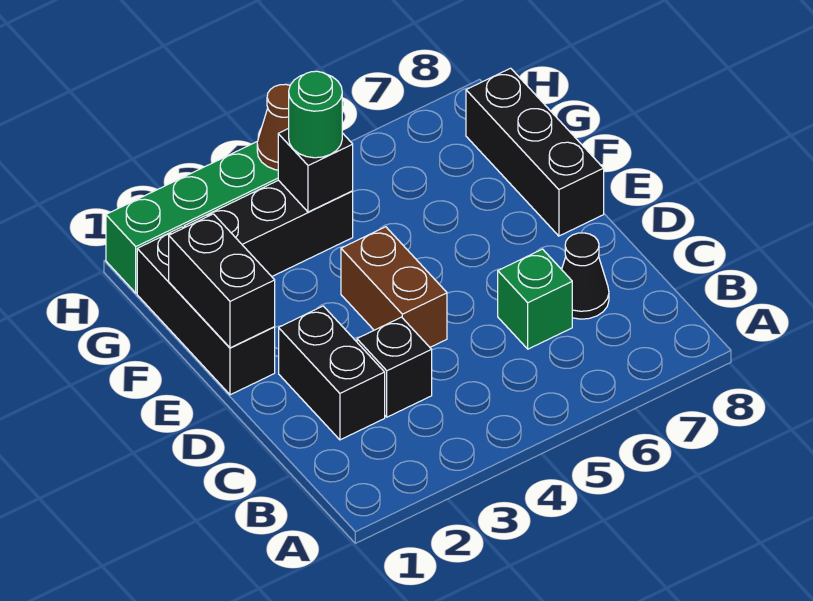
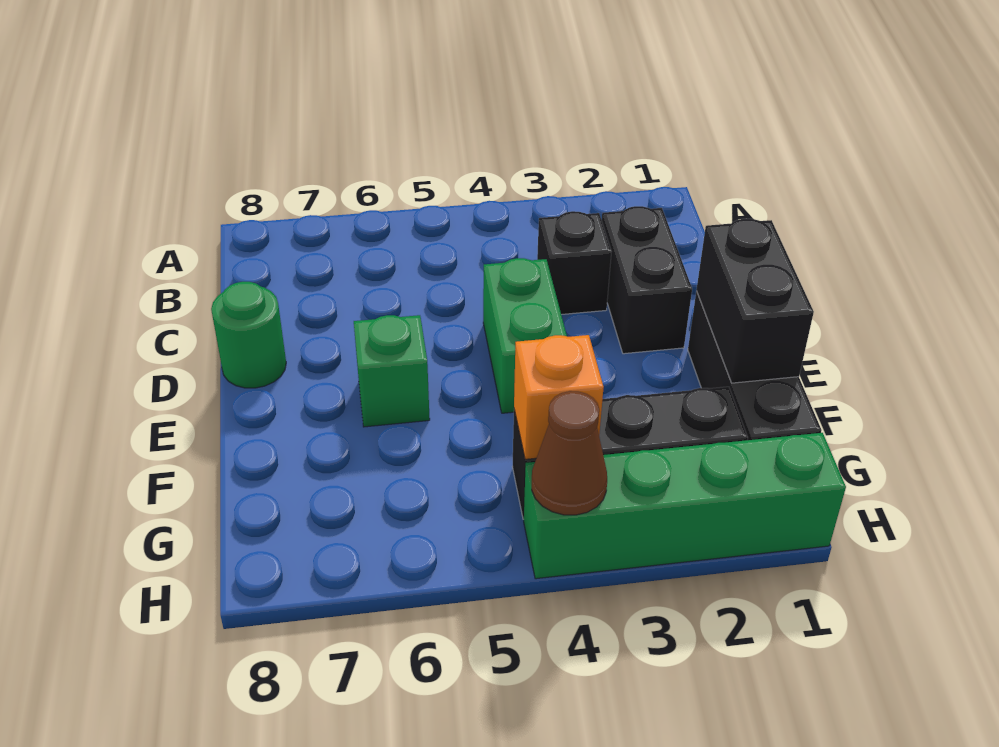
green brick C6 level 1 -> green brick E6 level 1
black cone C7 level 1 -> none
brown brick D4:E4 level 1 -> green brick D4:E4 level 1
black brick E8:G8 level 1 -> none
black brick G4 level 2 -> orange brick G4 level 2
green round brick G4 level 3 -> green round brick D8 level 1

